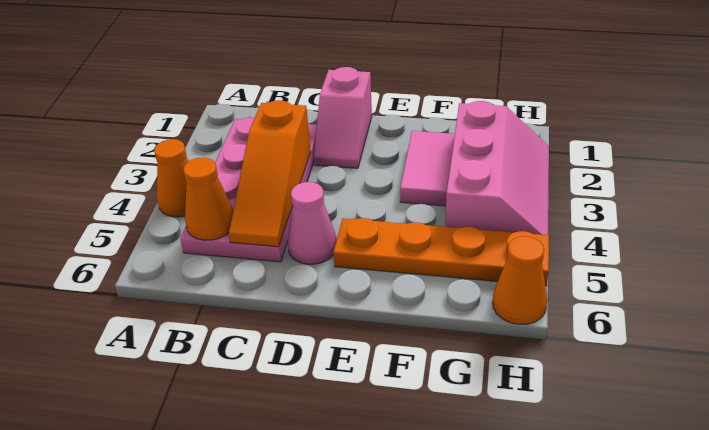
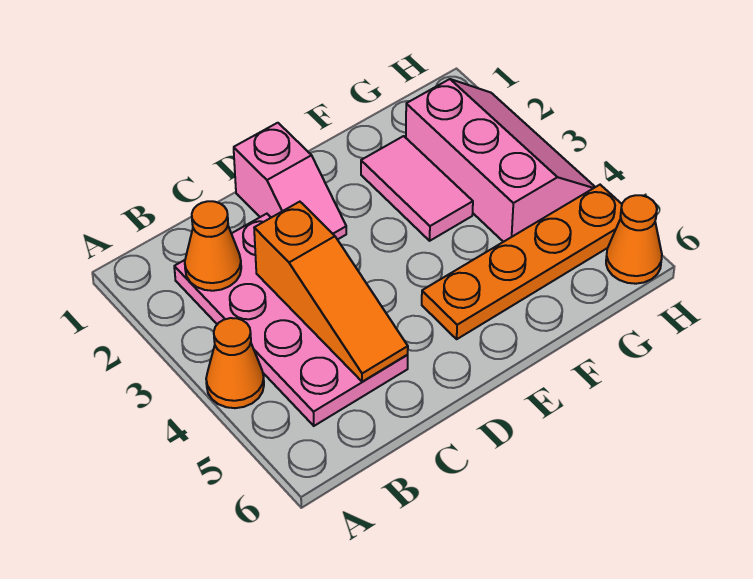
orange cone B5 level 2 -> orange cone B2 level 2
pink cone D5 level 1 -> none

